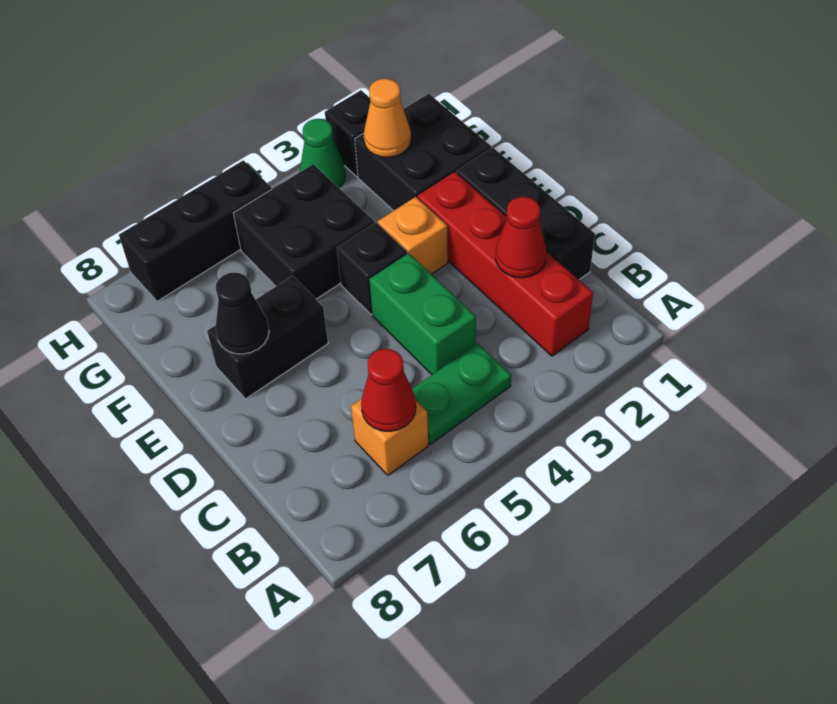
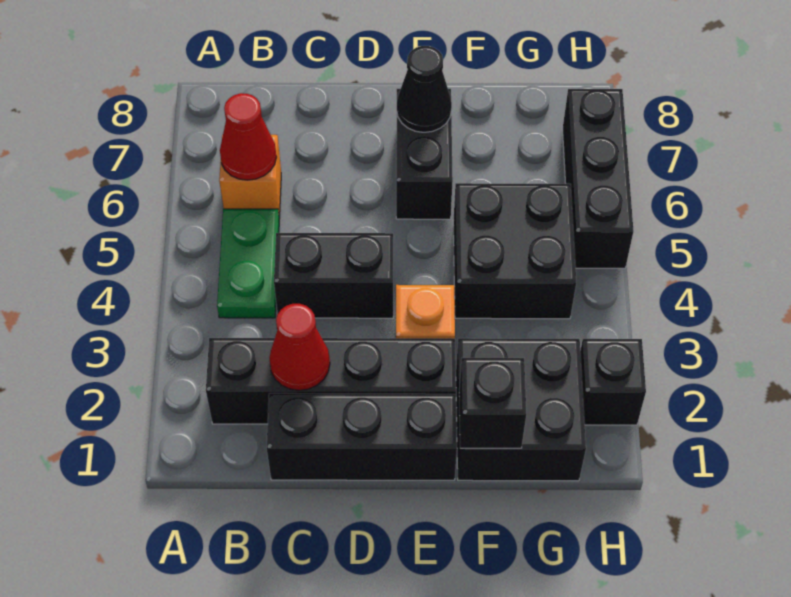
red brick B2:E2 level 1 -> black brick B2:E2 level 1
green brick C4:D4 level 1 -> black brick C4:D4 level 1
black brick E4 level 1 -> black brick F1 level 2
orange cone G2 level 2 -> none
green cone H3 level 1 -> none

